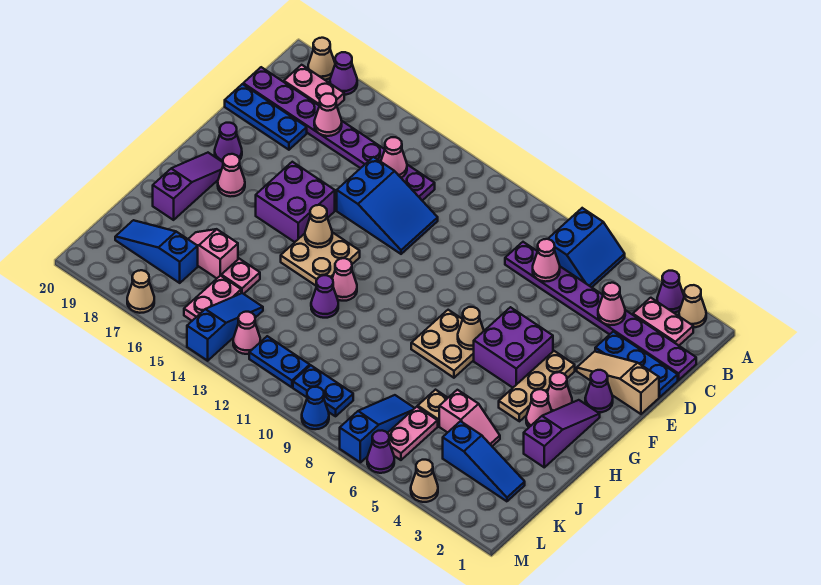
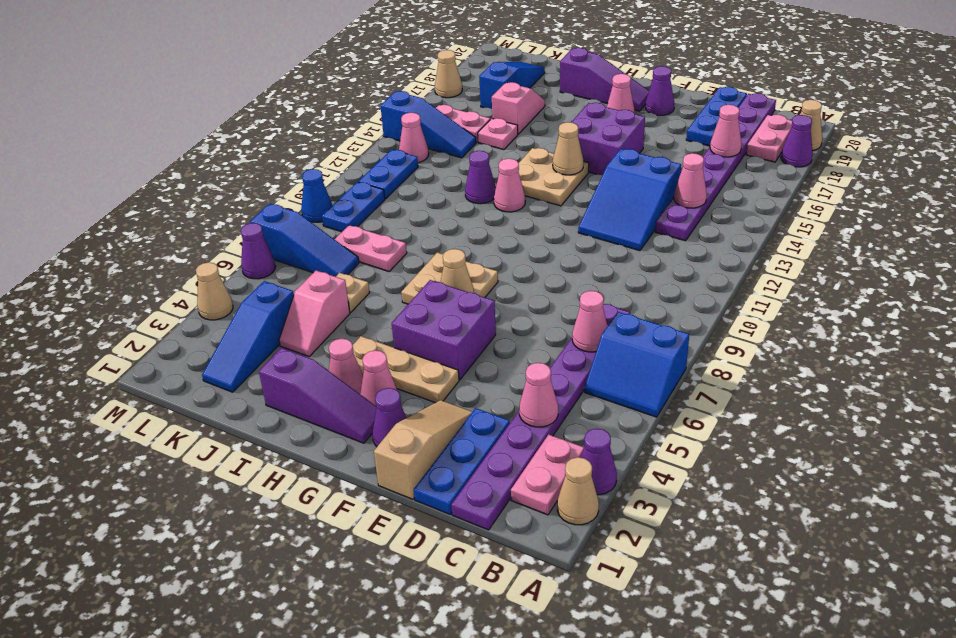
pink plate K6:L6 level 1 -> pink plate J8:K8 level 1

